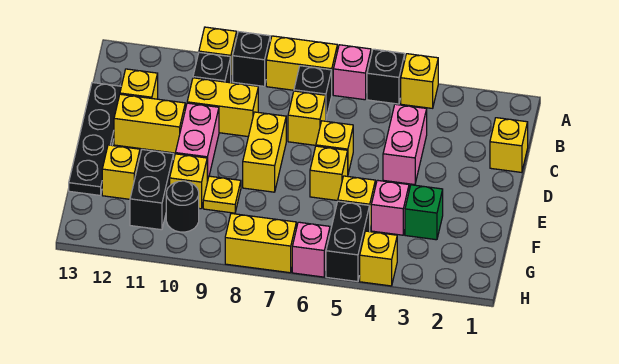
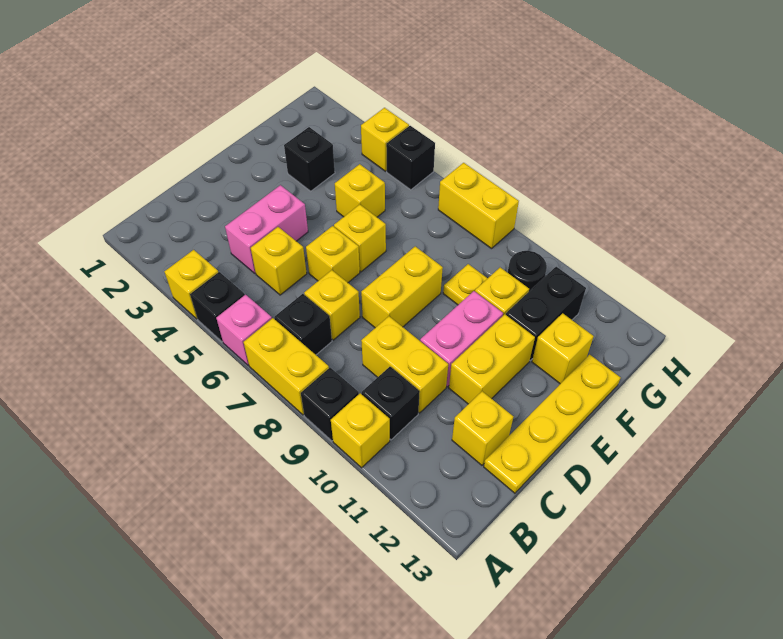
yellow brick C1 level 1 -> yellow brick C5 level 1
black plate C13:F13 level 1 -> yellow plate C13:F13 level 1
yellow brick D11:D12 level 1 -> yellow brick D11:E11 level 1
green brick F3 level 1 -> black brick F3 level 1
pink brick F4 level 1 -> none
black brick G5:H5 level 1 -> black brick H5 level 1
pink brick H6 level 1 -> none

